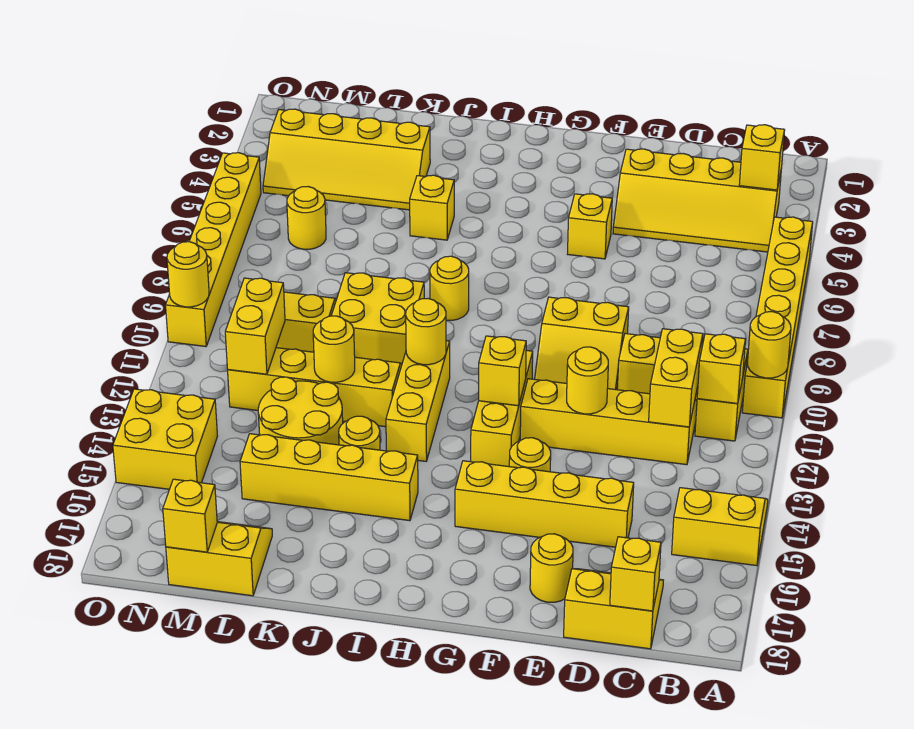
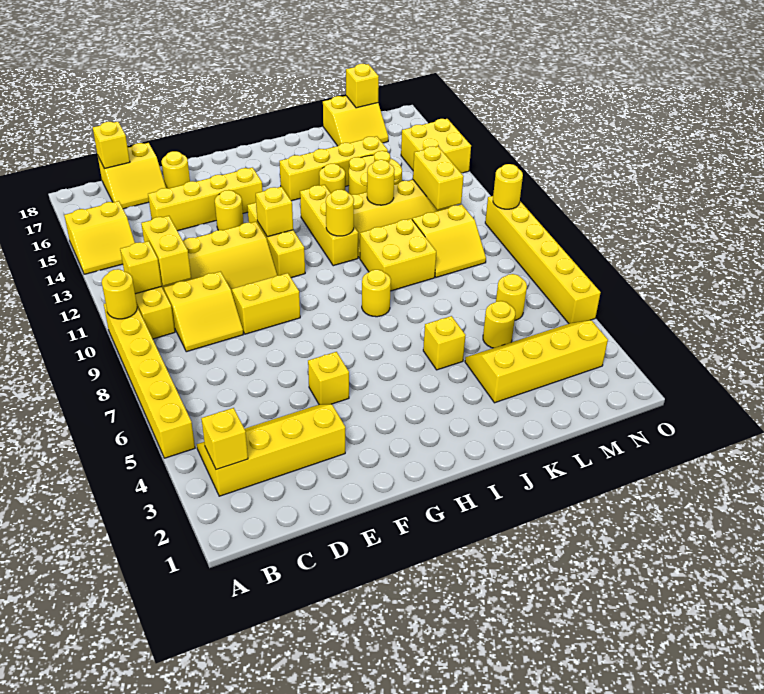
yellow round brick E12 level 2 -> yellow round brick L5 level 1

